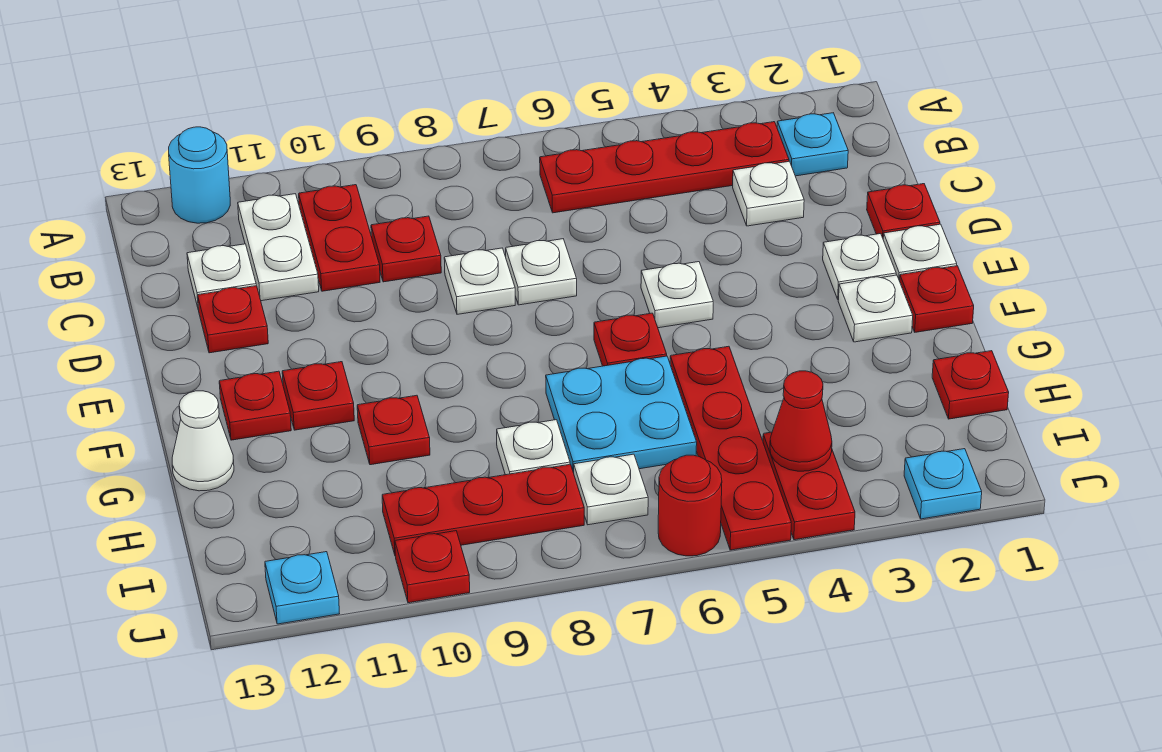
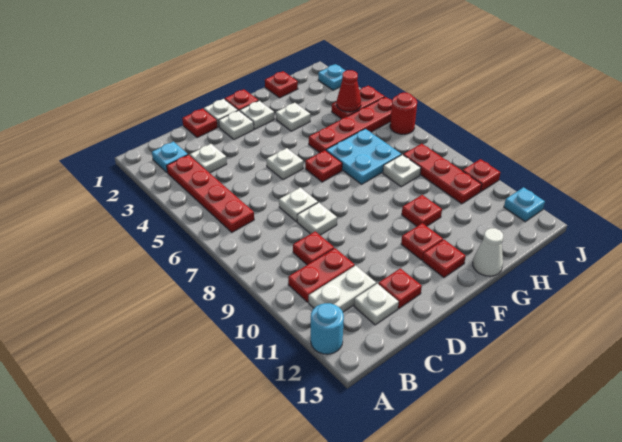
white plate I7 level 1 -> white plate G3 level 1

